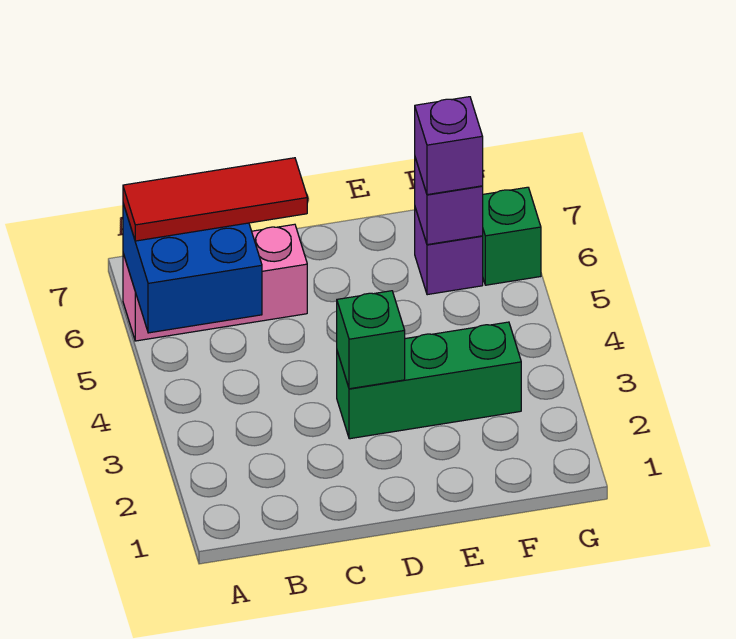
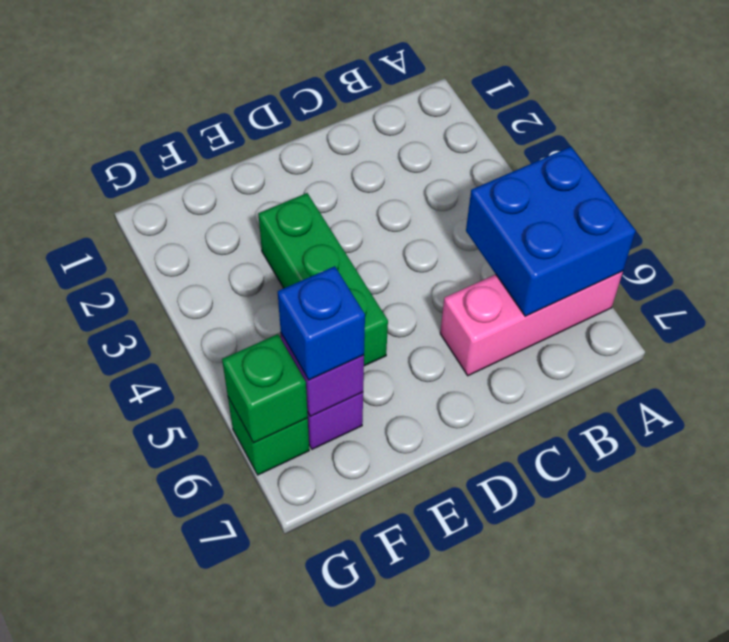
red tile A6:C6 level 3 -> none
green brick D3:F3 level 1 -> green brick E3:E5 level 1
green brick D3 level 2 -> green brick G6 level 2
purple brick F6 level 3 -> blue brick F6 level 3

